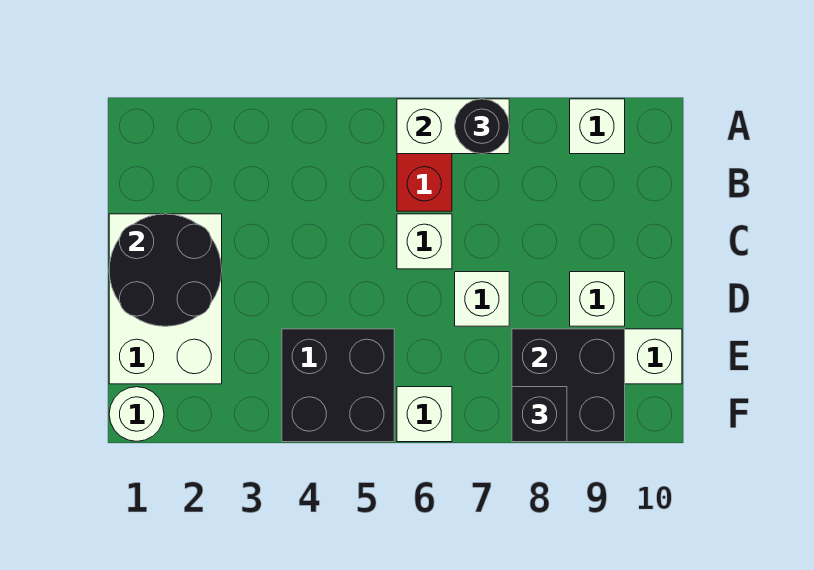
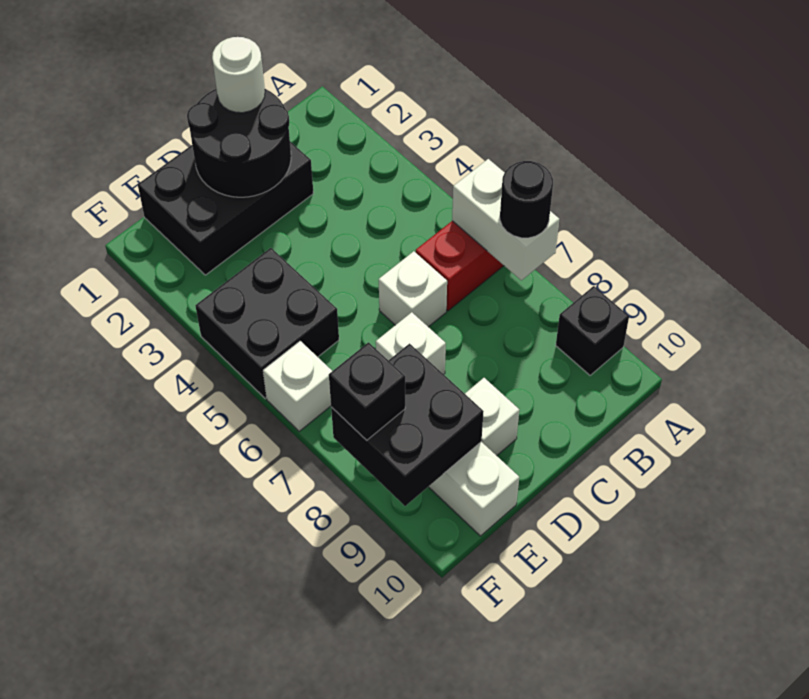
white brick A9 level 1 -> black brick A9 level 1
white brick C1:E2 level 1 -> black brick C1:E2 level 1
white round brick F1 level 1 -> white round brick C1 level 3

